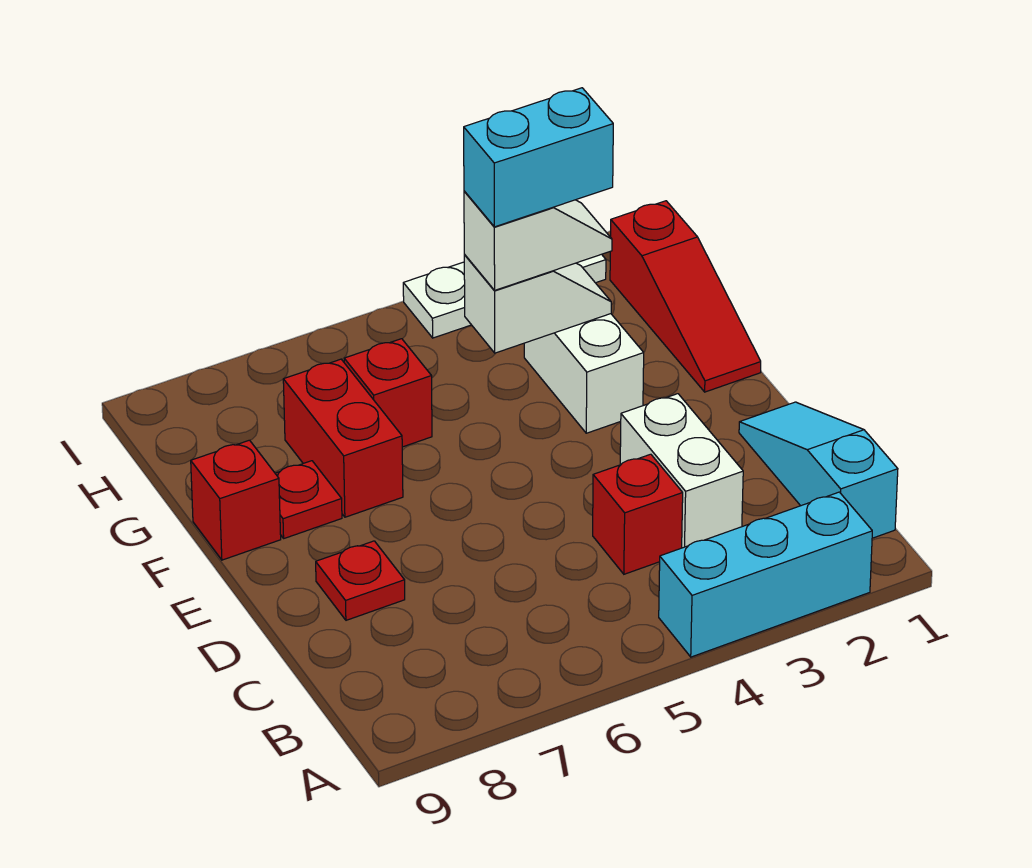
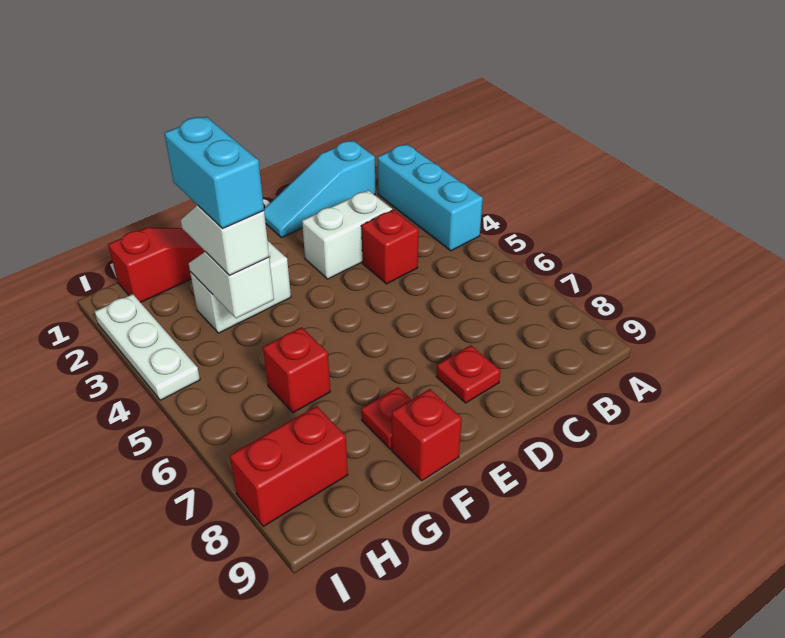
red brick F7:G7 level 1 -> red brick H8:I8 level 1

